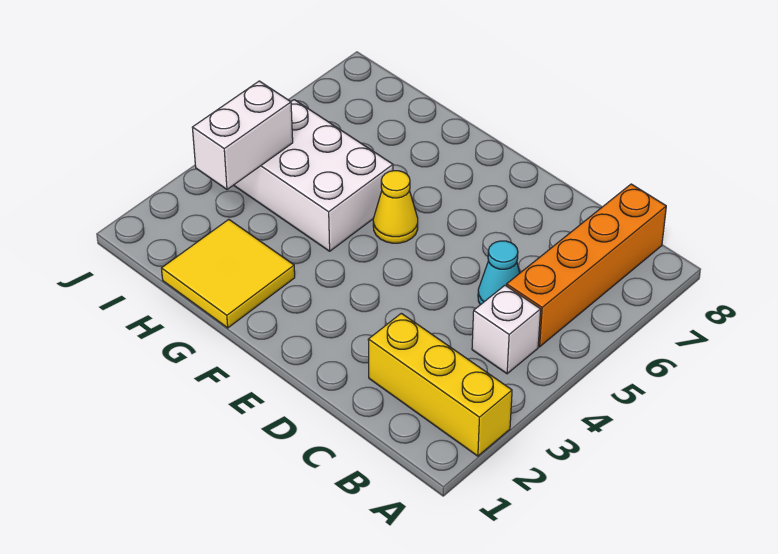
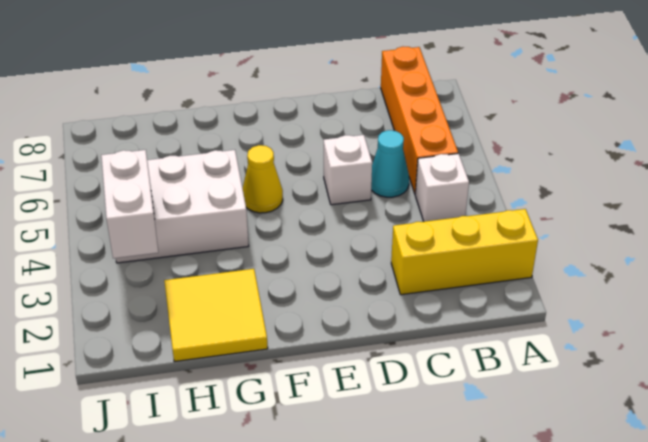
none -> white brick D5 level 1

